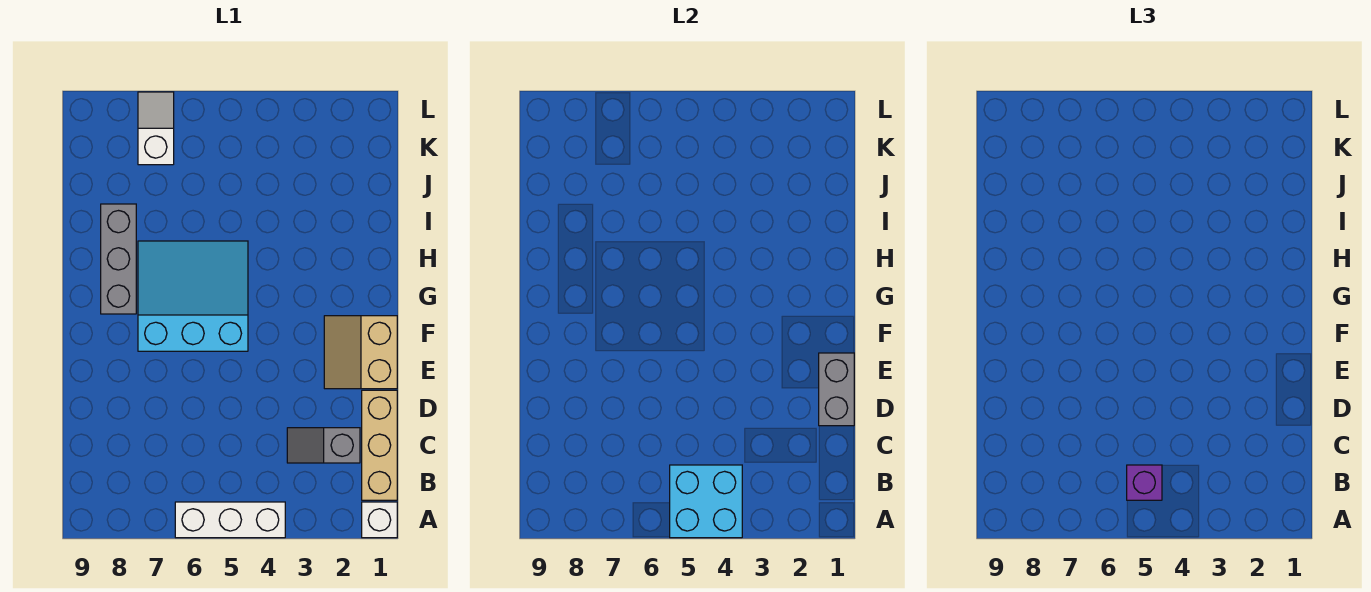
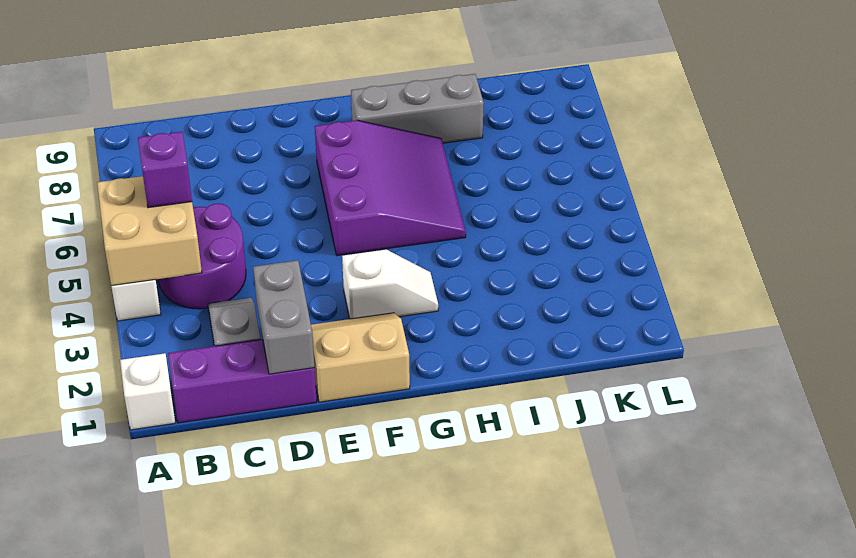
cyan brick A4:B5 level 2 -> tan brick A4:B5 level 2
tan brick B1:D1 level 1 -> purple brick B1:D1 level 1
none -> purple round brick B4:C5 level 1
grey brick D1:E1 level 2 -> grey brick D1:D2 level 2
cyan slope F5:H7 level 1 top F -> purple slope F5:H7 level 1 top F
white slope K7:L7 level 1 top K -> white slope F3:G3 level 1 top F

